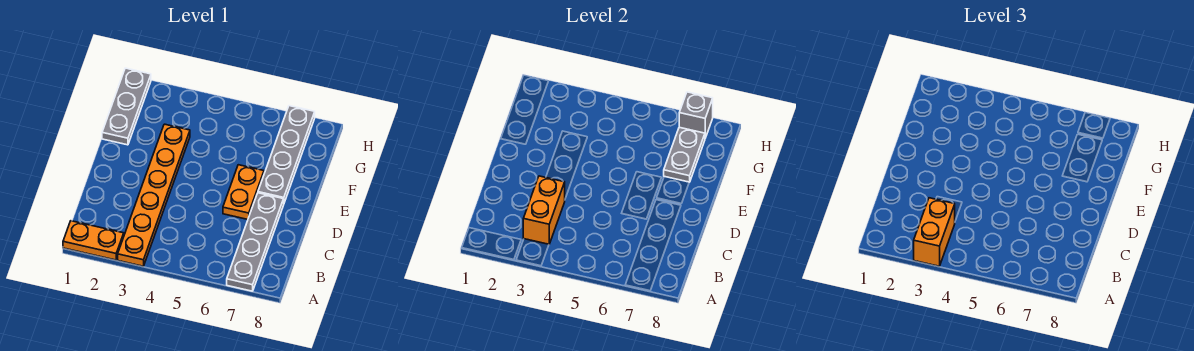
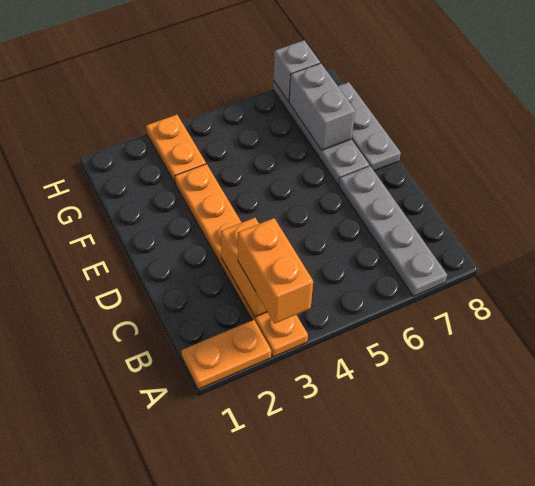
orange plate D6:E6 level 1 -> orange plate G3:H3 level 1
grey plate F1:H1 level 1 -> grey plate E8:G8 level 1
grey plate F7:G7 level 2 -> grey brick F7:G7 level 2

